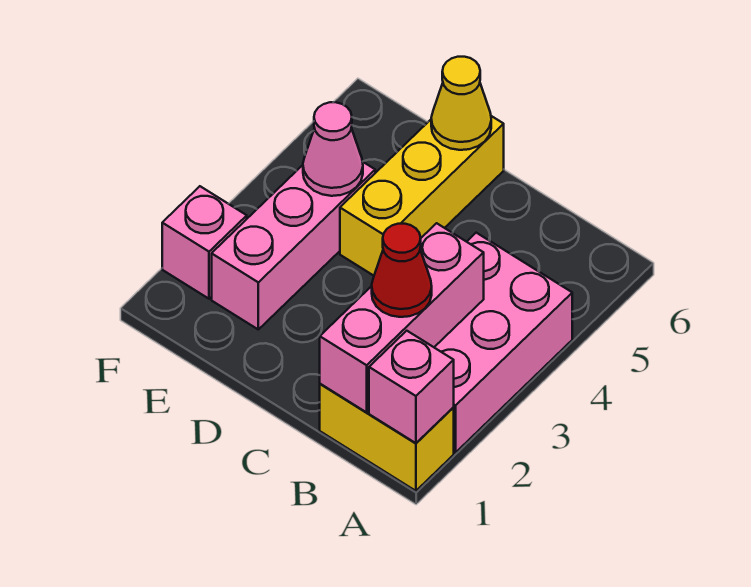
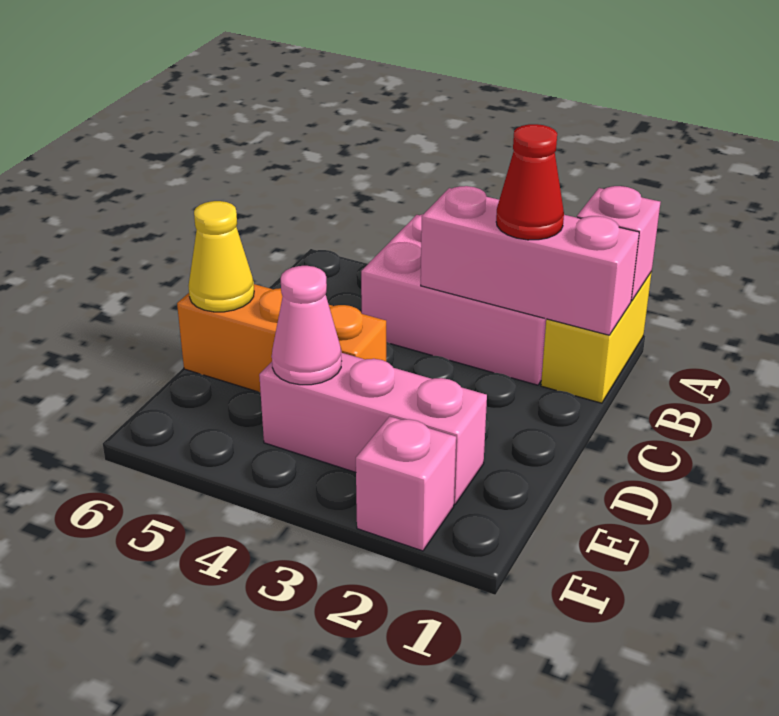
yellow brick D4:D6 level 1 -> orange brick D4:D6 level 1

